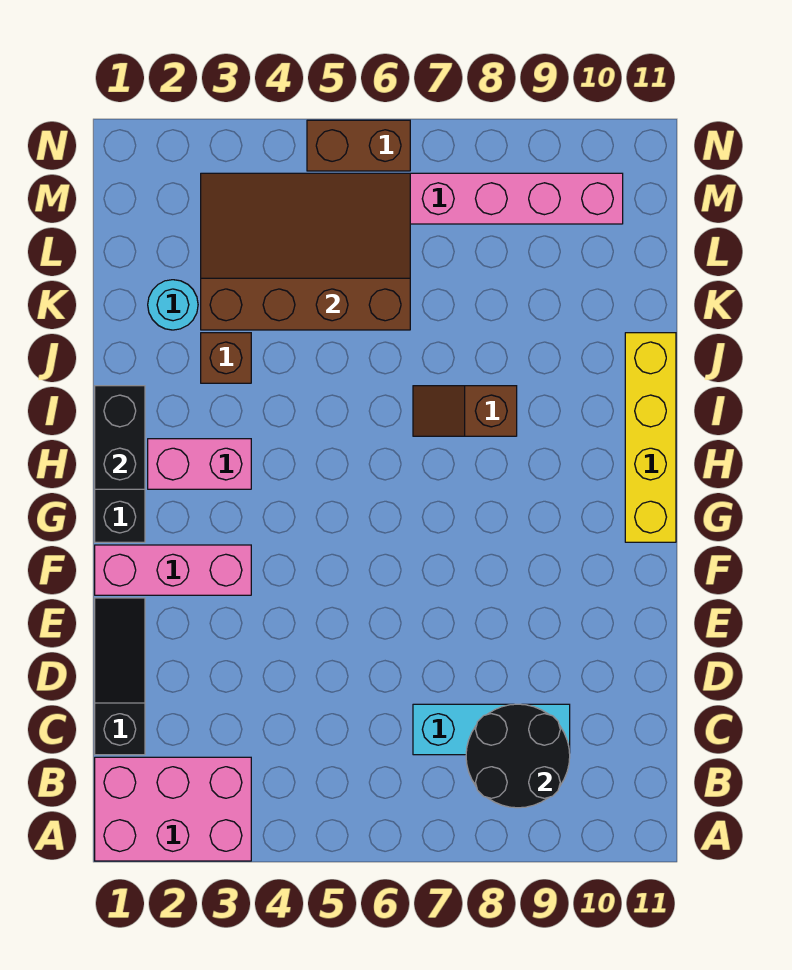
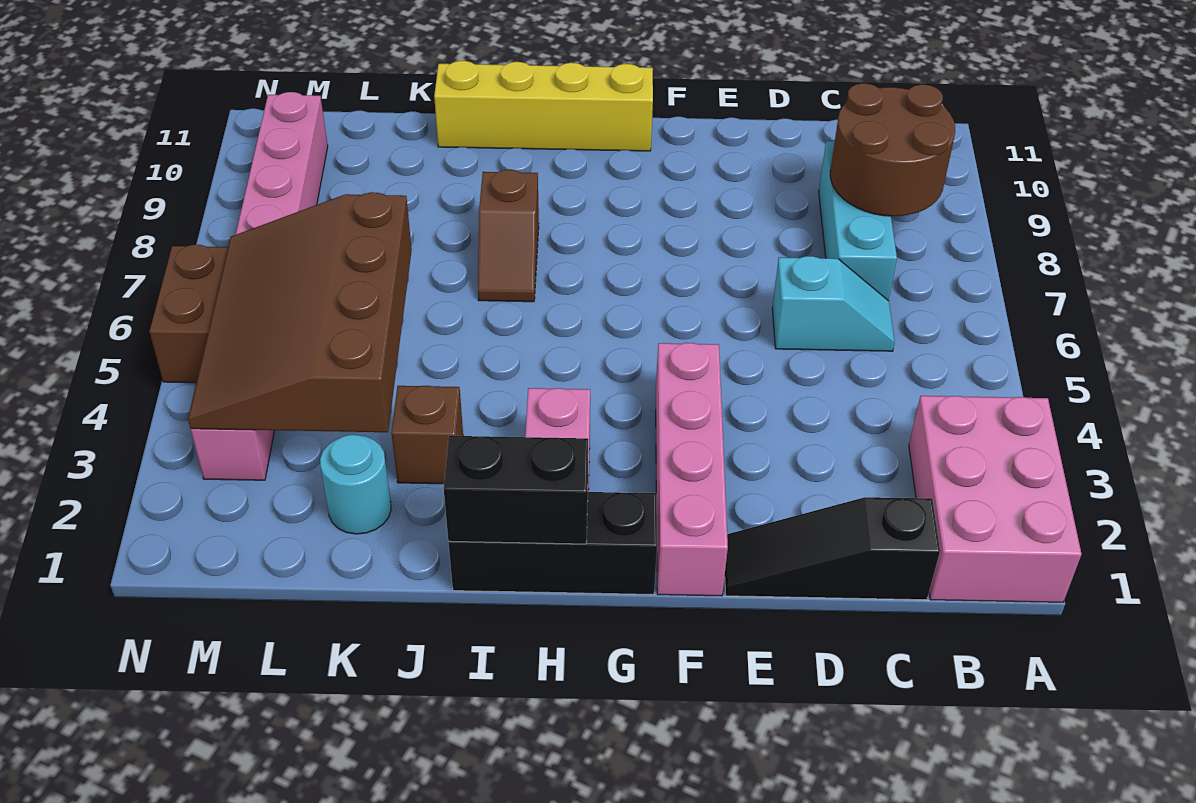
black round brick B8:C9 level 2 -> brown round brick B8:C9 level 2
none -> cyan slope C6:D6 level 1 top D
pink brick F1:F3 level 1 -> pink brick F1:F4 level 1

